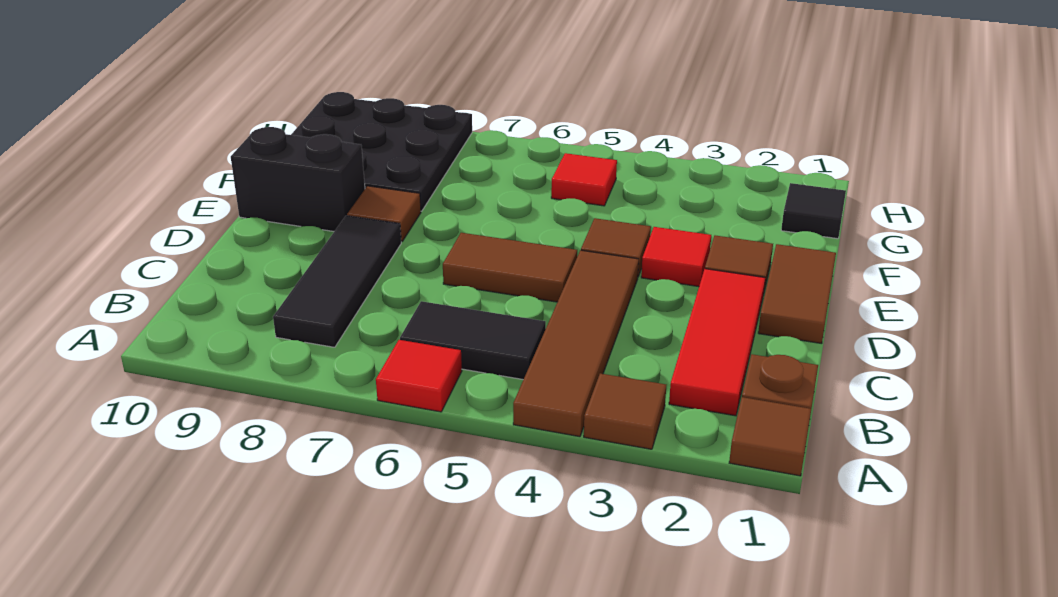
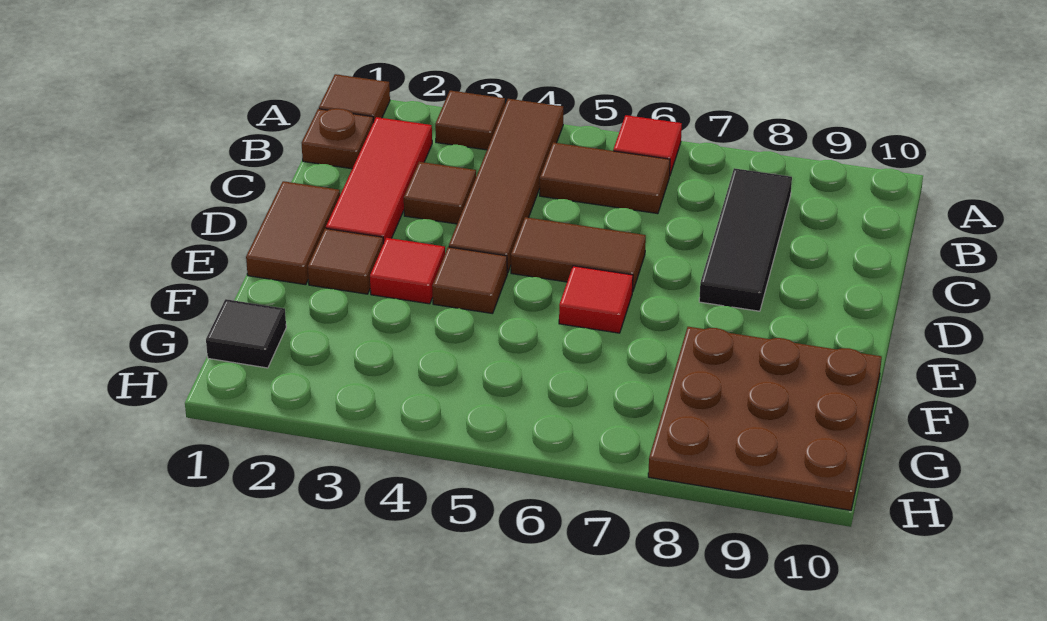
black tile B5:B6 level 1 -> brown tile B5:B6 level 1
brown tile E8 level 1 -> brown tile C3 level 1
black brick E9:E10 level 1 -> none
black plate F8:H10 level 1 -> brown plate F8:H10 level 1
red tile G5 level 1 -> red tile E6 level 1

